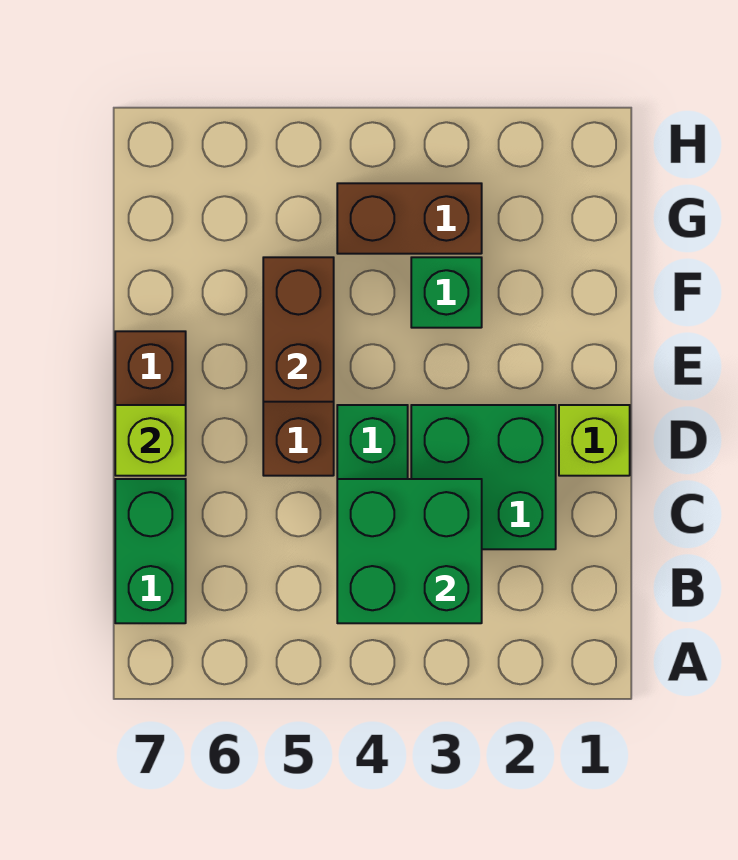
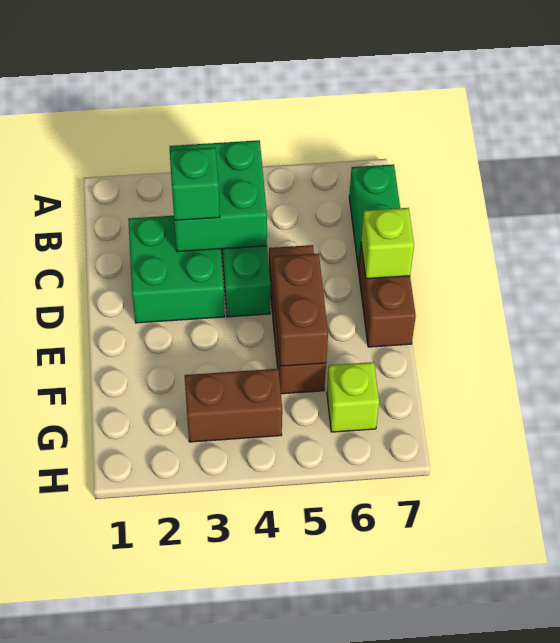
lime brick D1 level 1 -> lime brick G6 level 1
green brick F3 level 1 -> green brick C3 level 3

